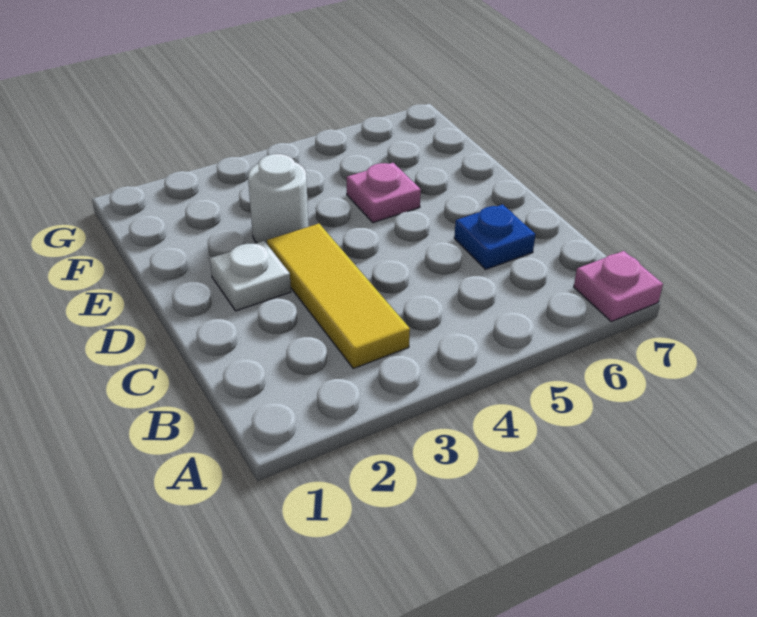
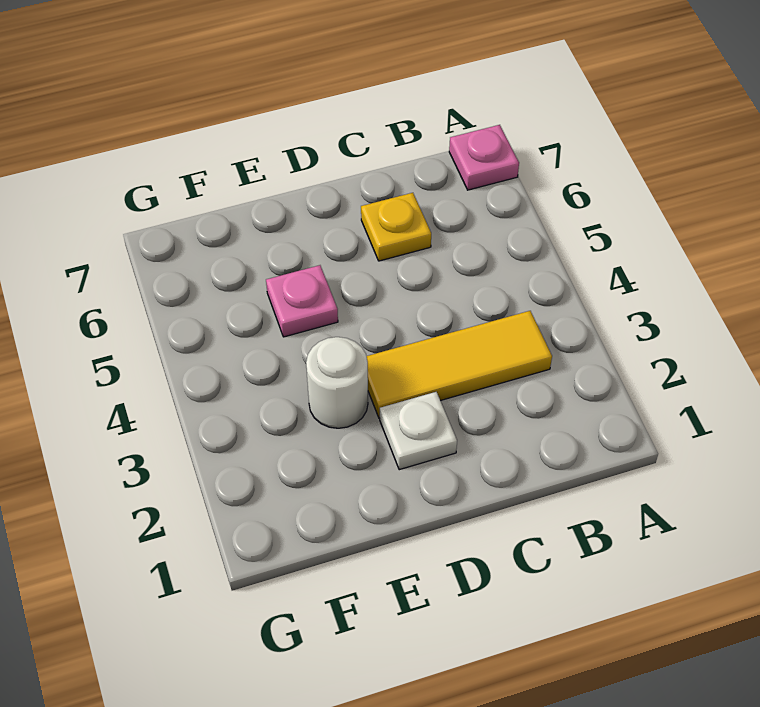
blue plate C6 level 1 -> yellow plate C6 level 1

